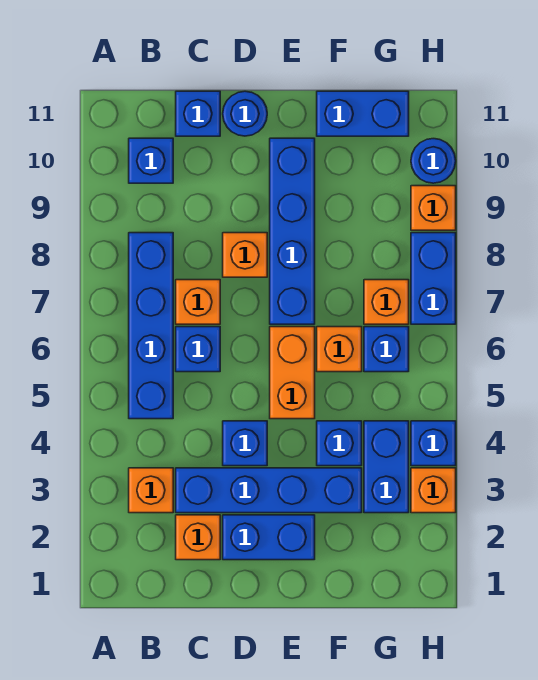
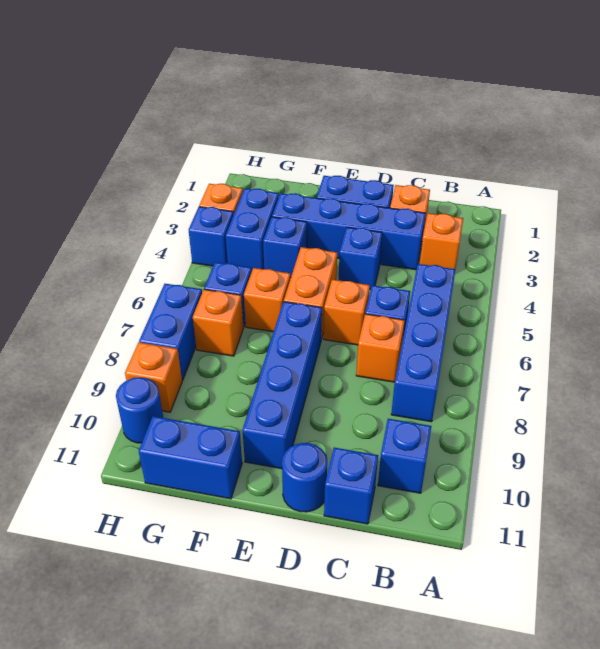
orange brick D8 level 1 -> orange brick D6 level 1

